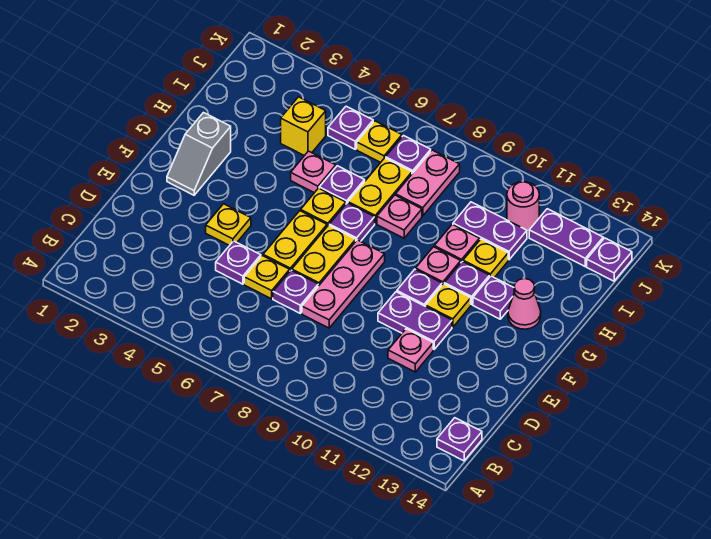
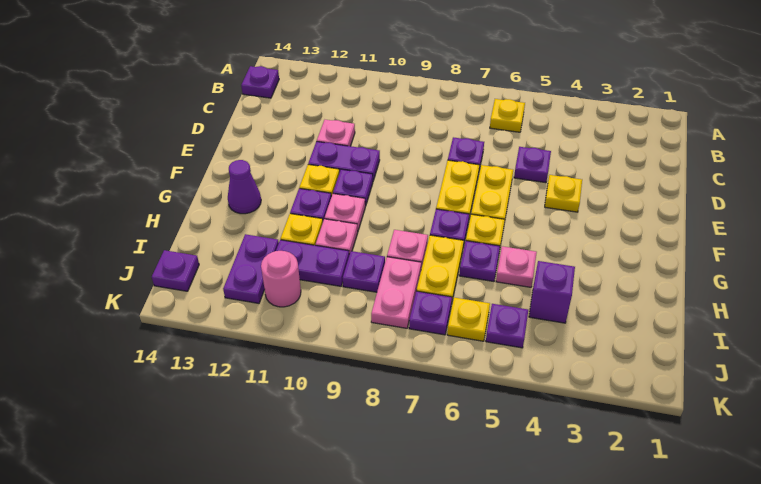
yellow plate D6 level 1 -> yellow plate B6 level 1
pink plate D8:F8 level 1 -> none
grey slope F2:G2 level 1 top G -> none
purple plate G12 level 1 -> purple plate I9 level 1
pink cone G13 level 1 -> purple cone G13 level 1
yellow brick I4 level 1 -> purple brick I4 level 1
purple plate J12:J13 level 1 -> purple plate I12:J12 level 1

